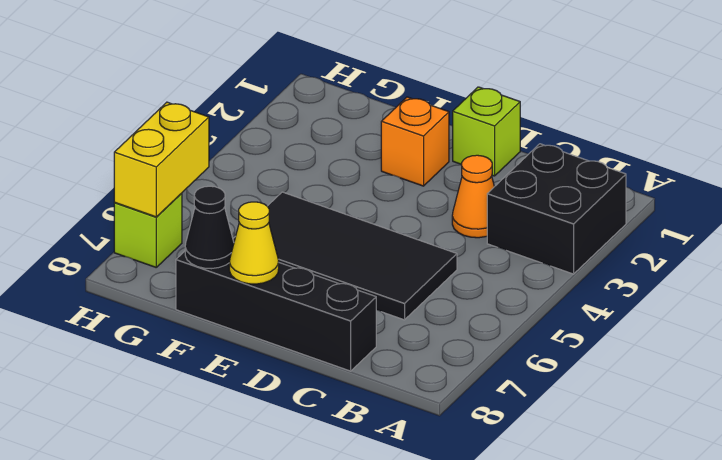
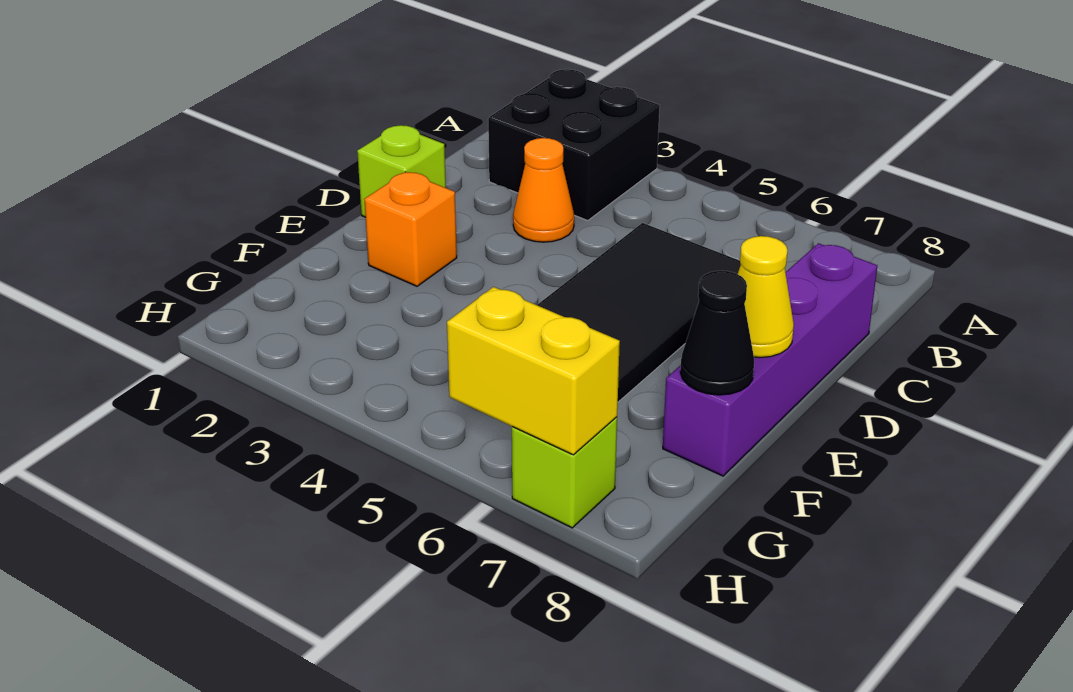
black brick C8:F8 level 1 -> purple brick C8:F8 level 1

